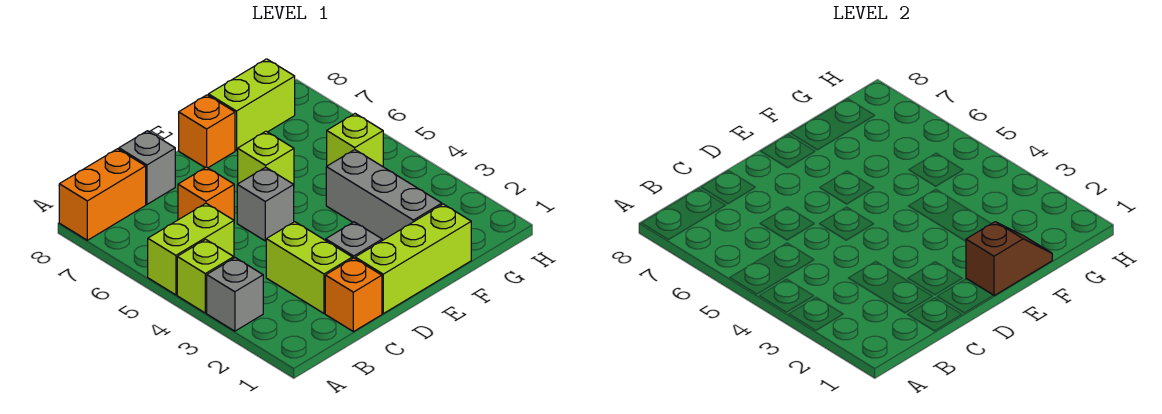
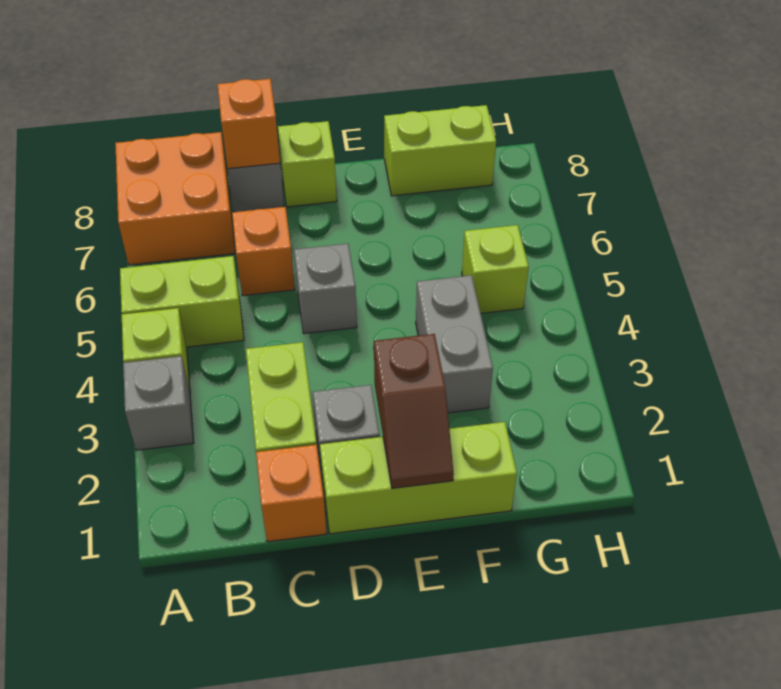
orange brick A8:B8 level 1 -> orange brick A7:B8 level 1
brown slope E1:F1 level 2 top E -> brown slope E1:E2 level 2 top 2
lime brick E6 level 1 -> lime brick D8 level 1
orange brick E8 level 1 -> orange brick C8 level 2
grey brick F2:F4 level 1 -> grey brick F3:F4 level 1

